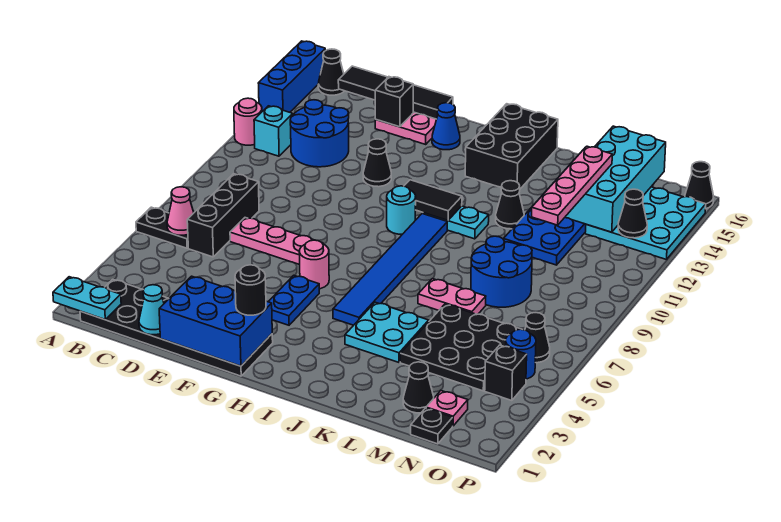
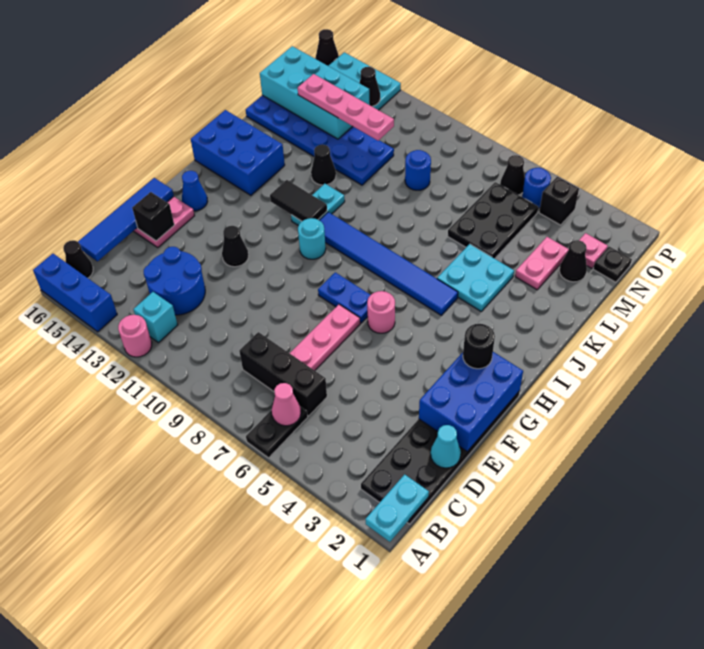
black tile C16:F16 level 2 -> blue tile C16:F16 level 2
blue plate G4:G5 level 1 -> blue plate G7:G8 level 1
black tile H11:I11 level 2 -> black tile I11:I12 level 2
black brick I14:J16 level 1 -> blue brick I14:J16 level 1
pink plate K7:L7 level 1 -> pink plate L3:M3 level 1
black plate L4:N6 level 1 -> black plate L5:N6 level 1
blue round brick L8:M9 level 1 -> blue round brick M9 level 1

